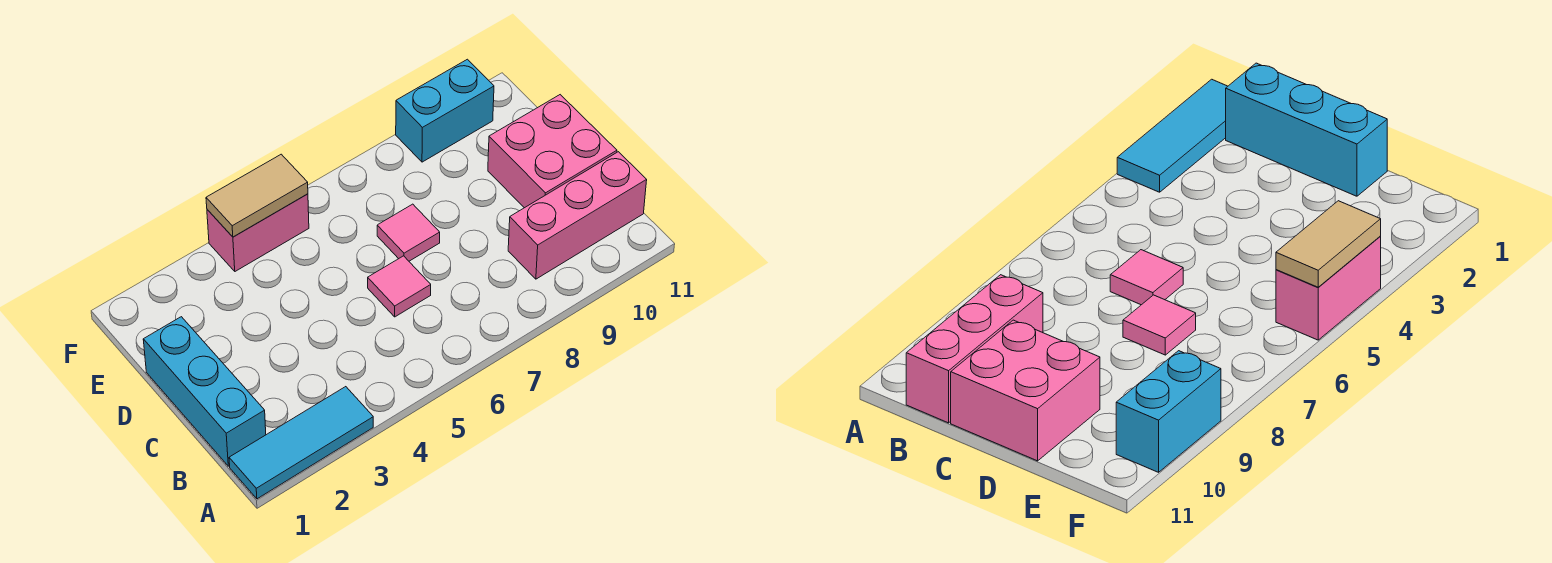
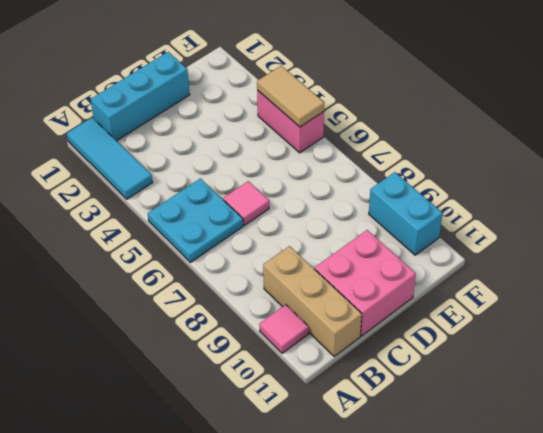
none -> cyan plate A5:B6 level 1
pink brick B9:B11 level 1 -> tan brick B9:B11 level 1
pink tile D7 level 1 -> pink tile A10 level 1

